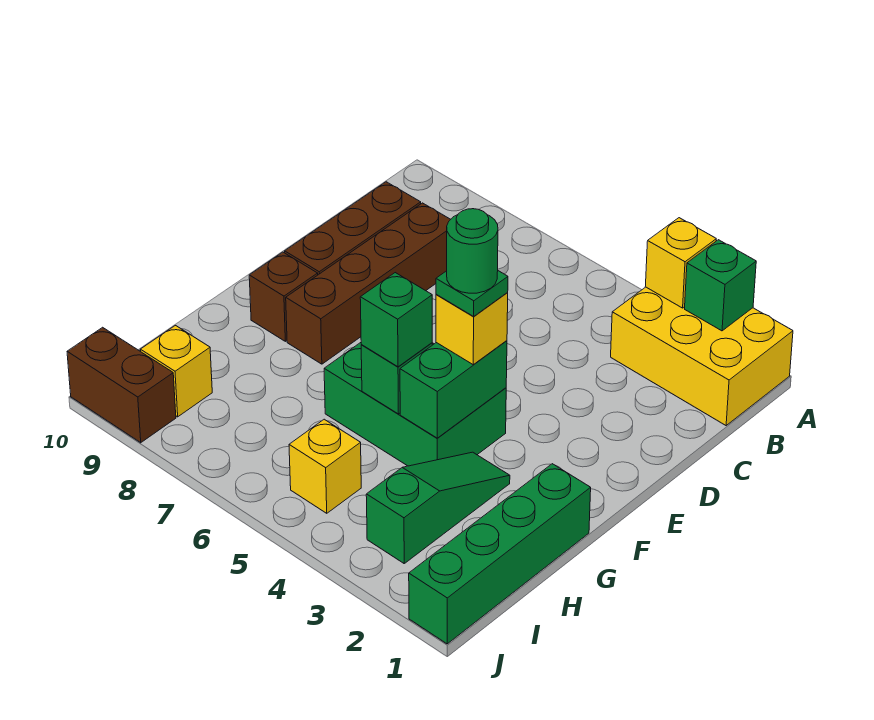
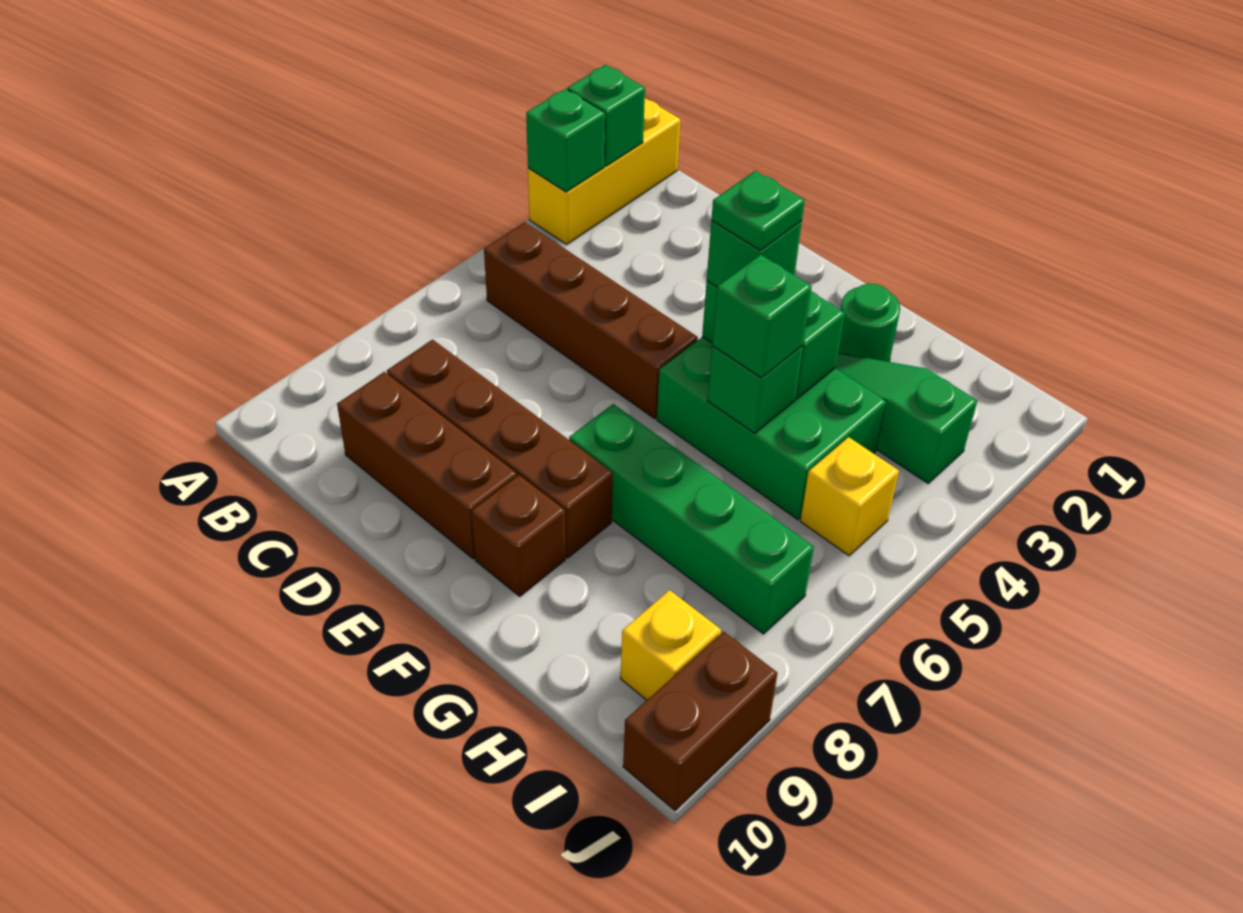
yellow brick A1:B3 level 1 -> yellow brick A1:A3 level 1
yellow brick A3 level 2 -> green brick A3 level 2
none -> brown brick B5:E5 level 1
green brick F4:G6 level 1 -> green brick F4:H5 level 1
yellow brick F4 level 3 -> green brick F4 level 3
green round brick F4 level 5 -> green round brick G2 level 1
green brick G1:J1 level 1 -> green brick F7:I7 level 1

